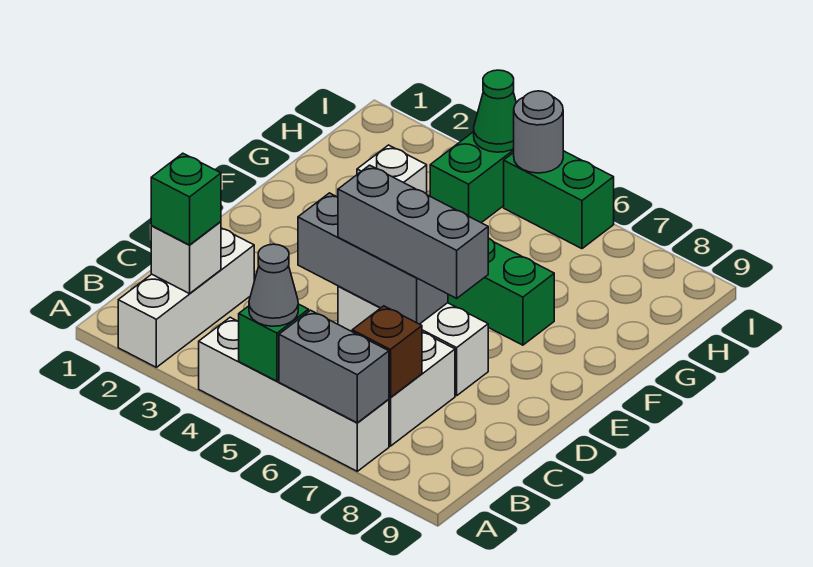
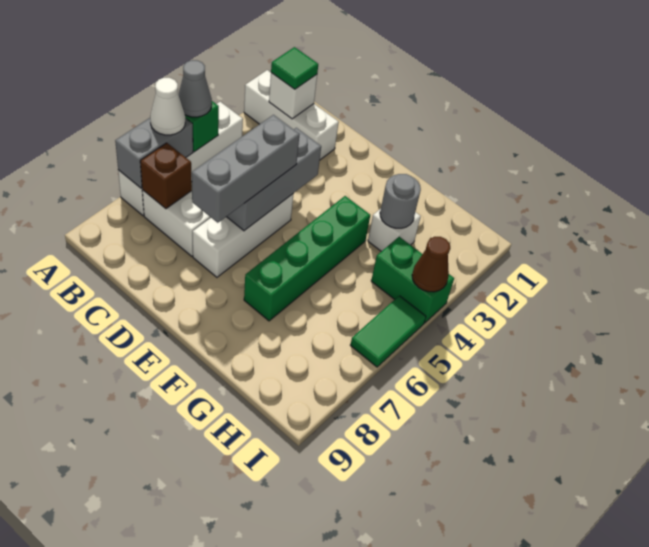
none -> white cone A6 level 3
green brick B2 level 3 -> green tile B2 level 3
green cone I4 level 2 -> brown cone I4 level 2
green brick I5:I6 level 1 -> green tile I5:I6 level 1
grey round brick I5 level 2 -> grey round brick G3 level 2

